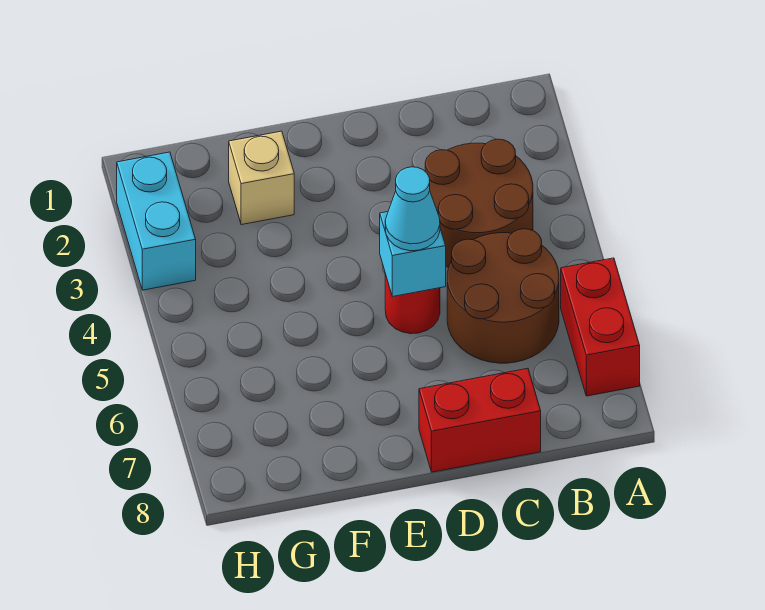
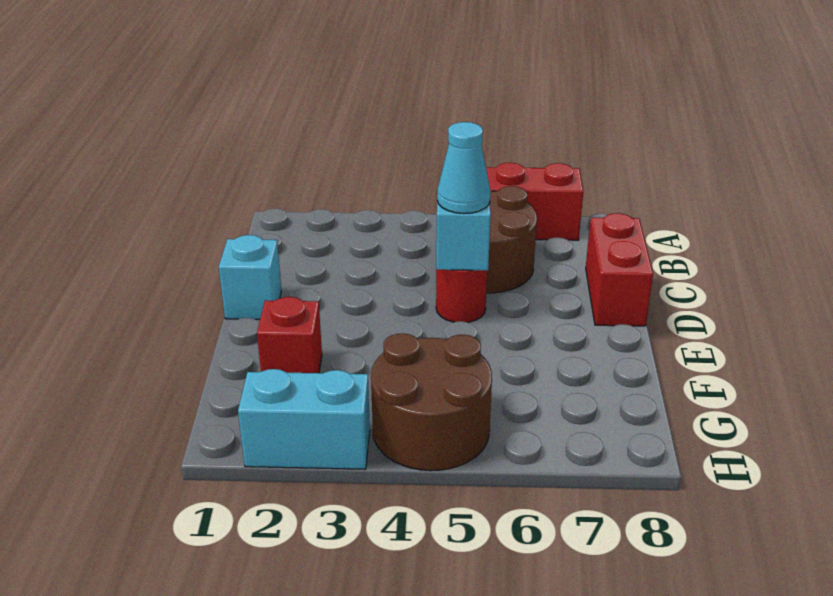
brown round brick B3:C4 level 1 -> brown round brick G4:H5 level 1
none -> cyan brick D1 level 1
tan brick F2 level 1 -> red brick F2 level 1

